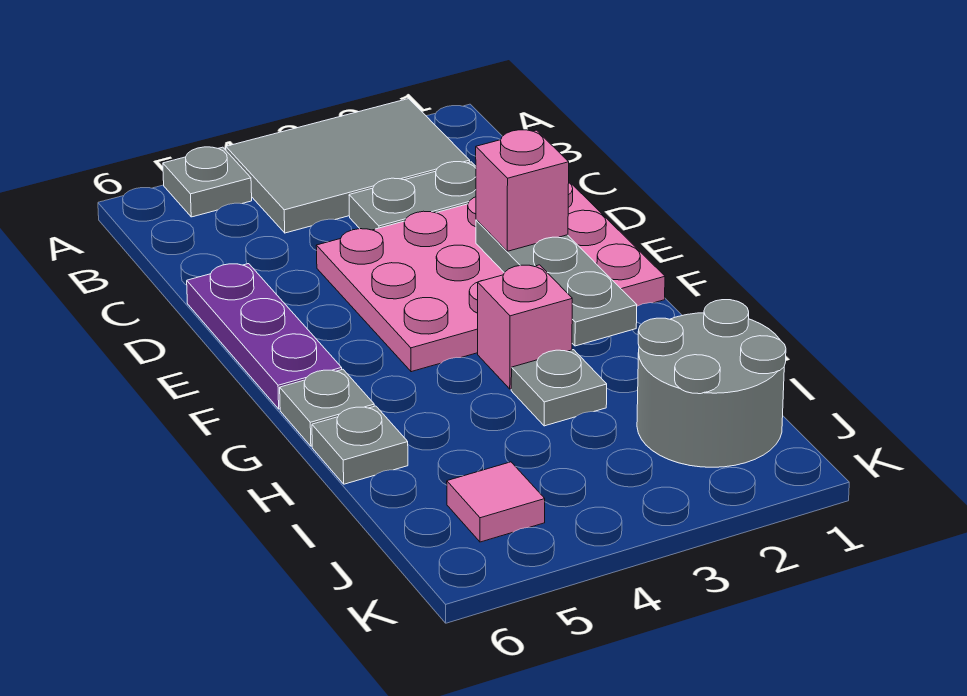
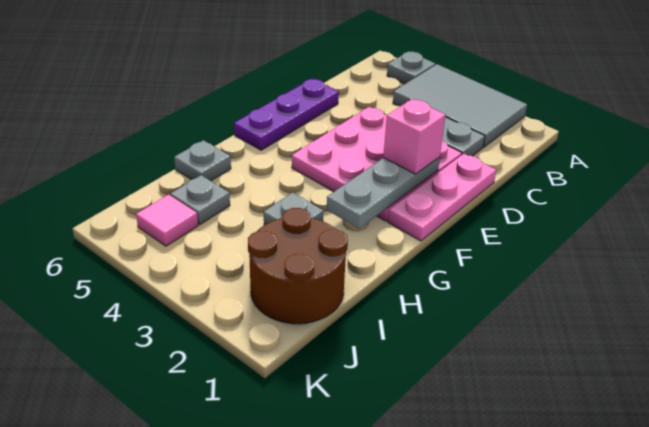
pink brick G3 level 1 -> none
grey plate G6 level 1 -> grey plate I5 level 1
grey round brick I1:J2 level 1 -> brown round brick I1:J2 level 1

